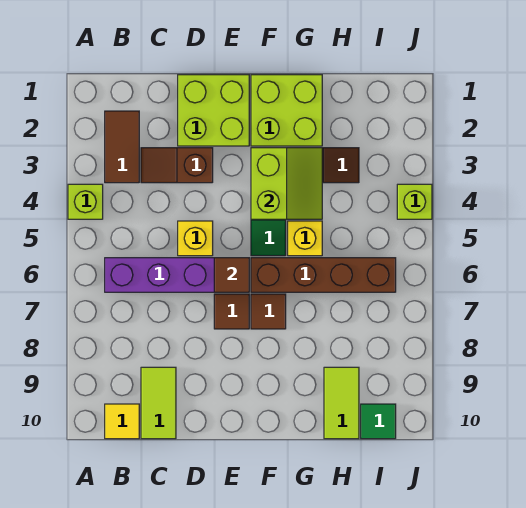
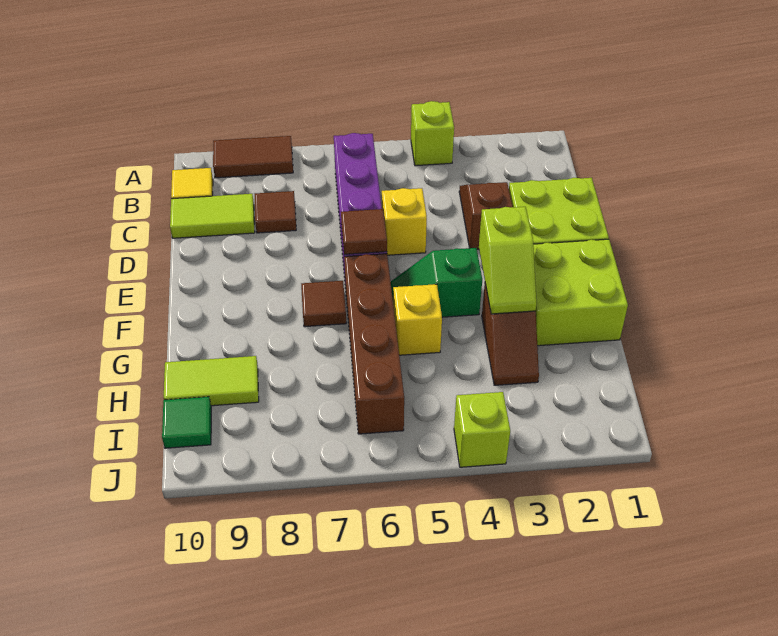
brown tile B2:B3 level 1 -> brown tile A8:A9 level 1
brown tile E7 level 1 -> brown tile C8 level 1
lime slope F3:G4 level 2 top F -> lime slope F3:G3 level 2 top F

